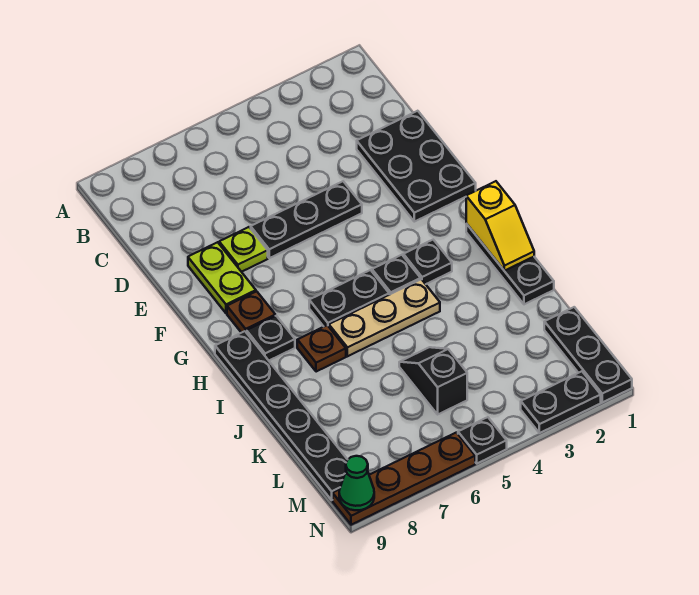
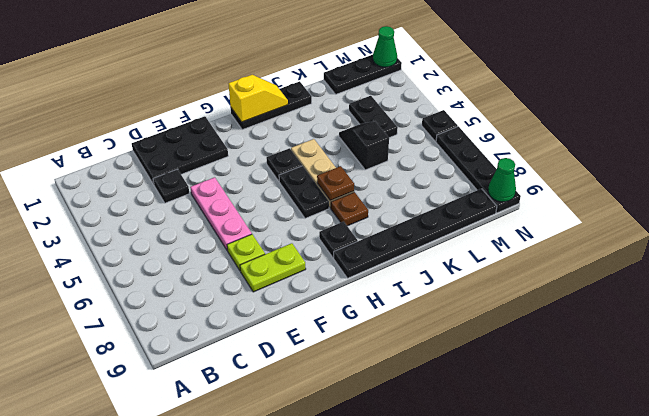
black plate E4:E6 level 1 -> pink plate E4:E6 level 1
brown plate G8 level 1 -> brown plate I6 level 2
black plate H3 level 1 -> black plate D3 level 1
black slope K5:L5 level 1 top L -> black slope K4:K5 level 1 top 5
none -> green cone N1 level 2
black plate N2:N3 level 1 -> black plate L3:L4 level 1
brown plate N6:N9 level 1 -> black plate N6:N9 level 1

